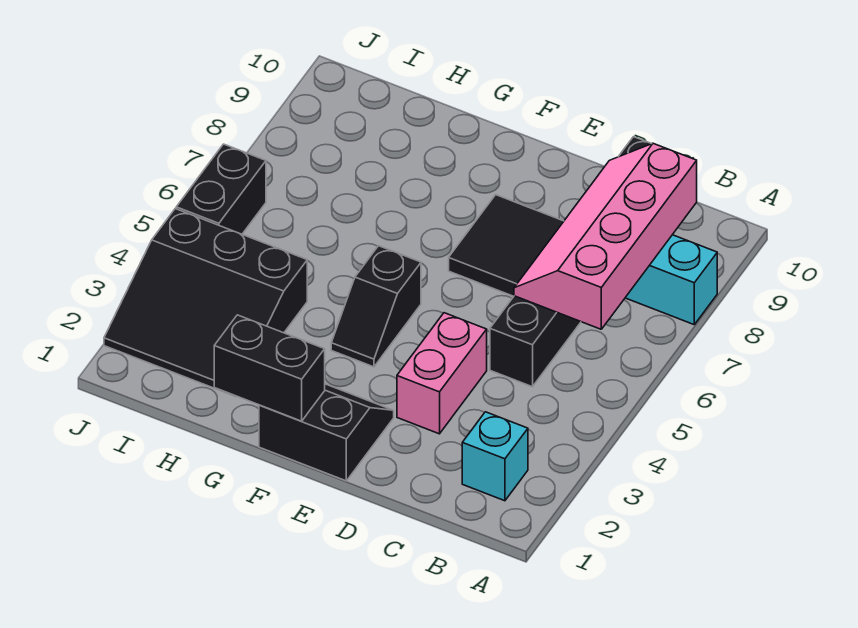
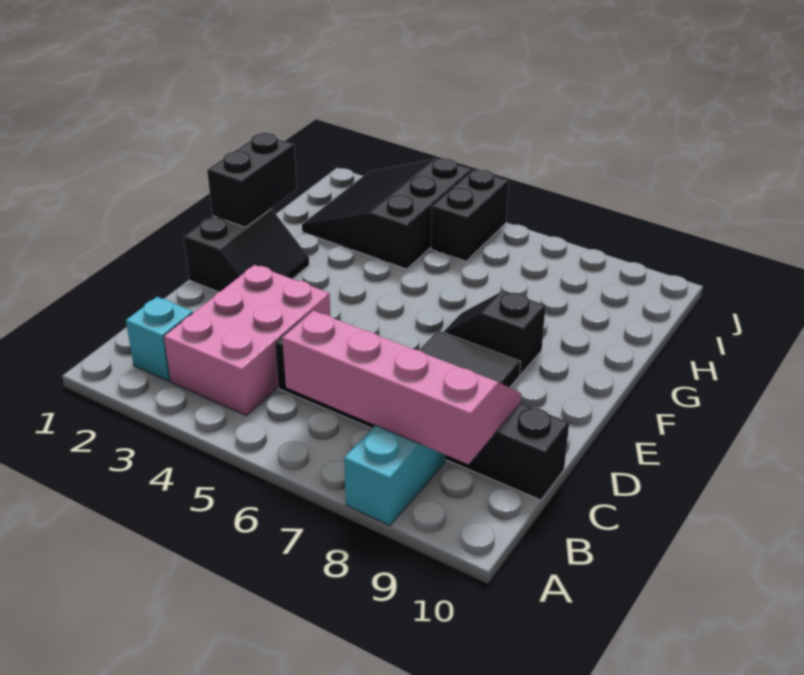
pink brick D3:D4 level 1 -> pink brick B3:D4 level 1
black slope F4:F5 level 1 top 5 -> black slope F7:F8 level 1 top 8
black brick J5:J6 level 1 -> black brick I5:J5 level 1

